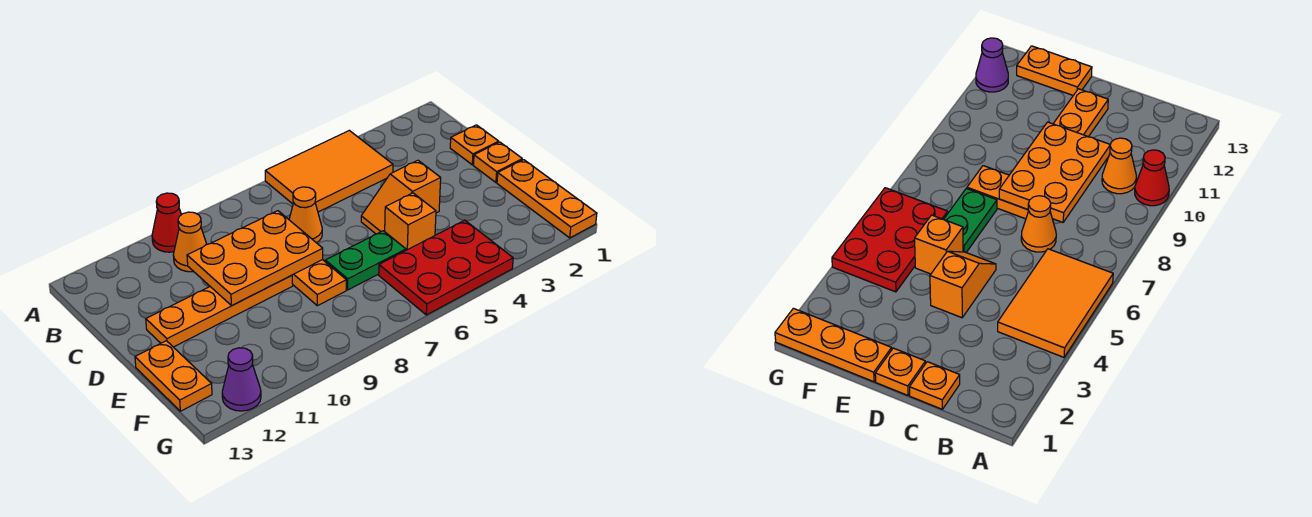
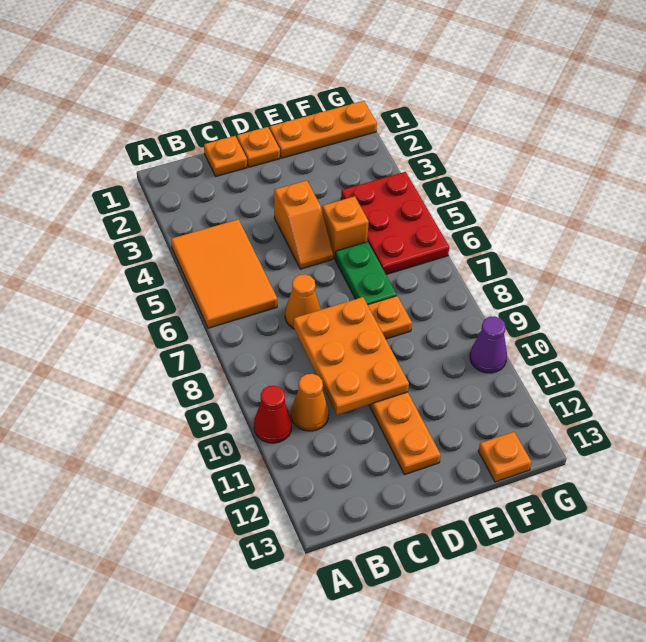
orange plate E13:F13 level 1 -> orange plate F13 level 1
purple cone G12 level 1 -> purple cone G10 level 1

